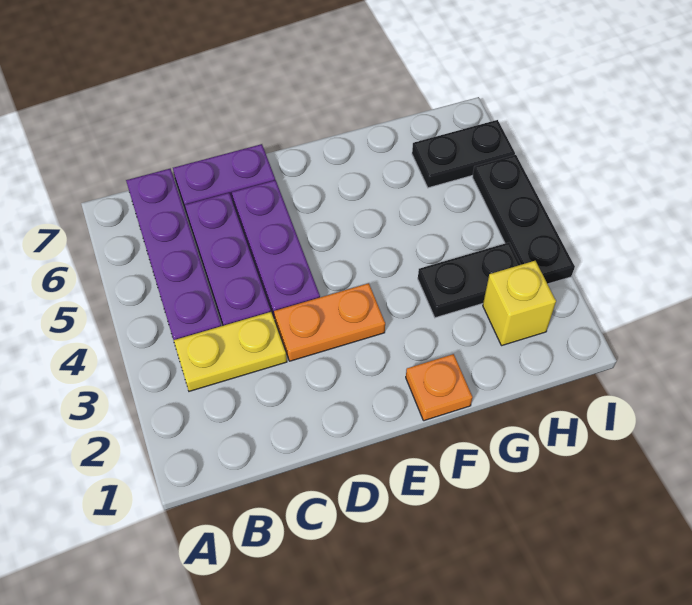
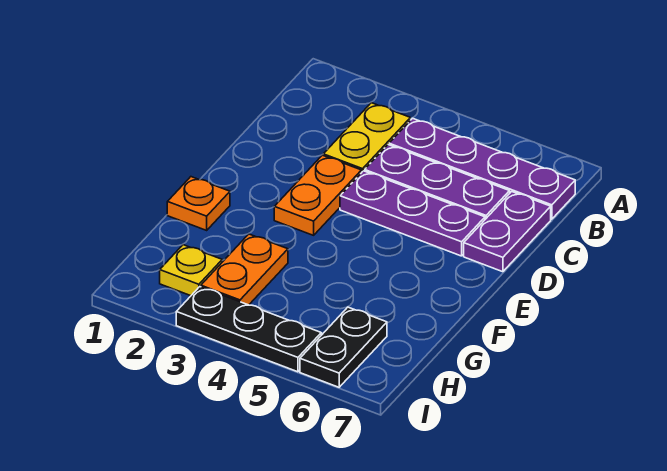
black plate G3:H3 level 1 -> orange plate G3:H3 level 1
yellow brick H2 level 1 -> yellow plate H2 level 1

